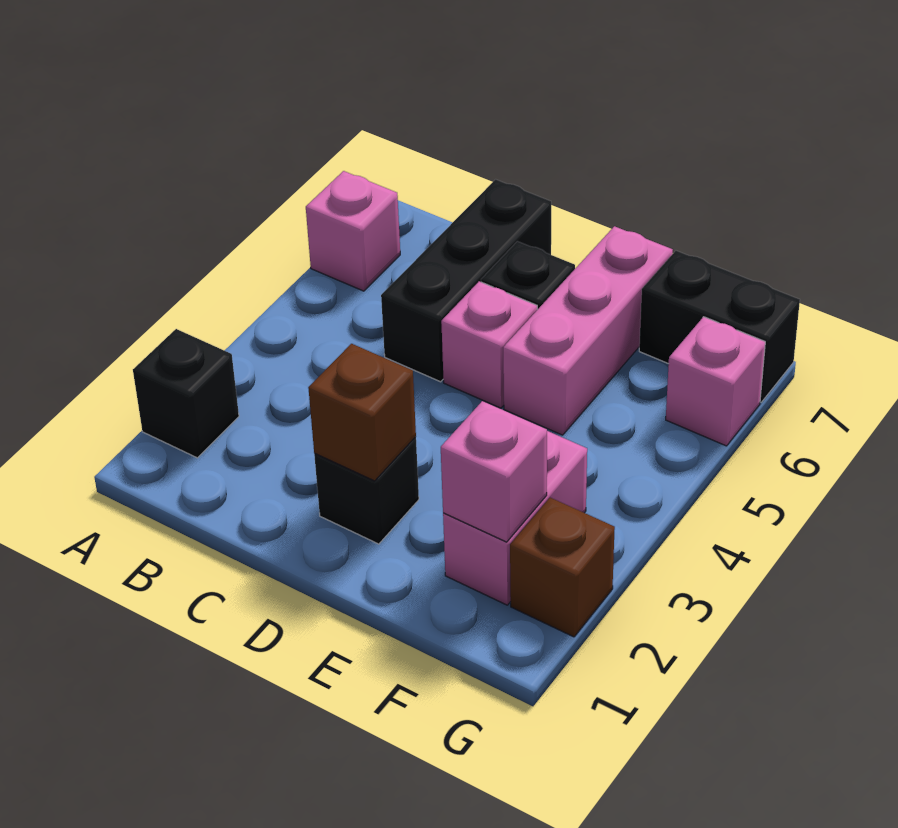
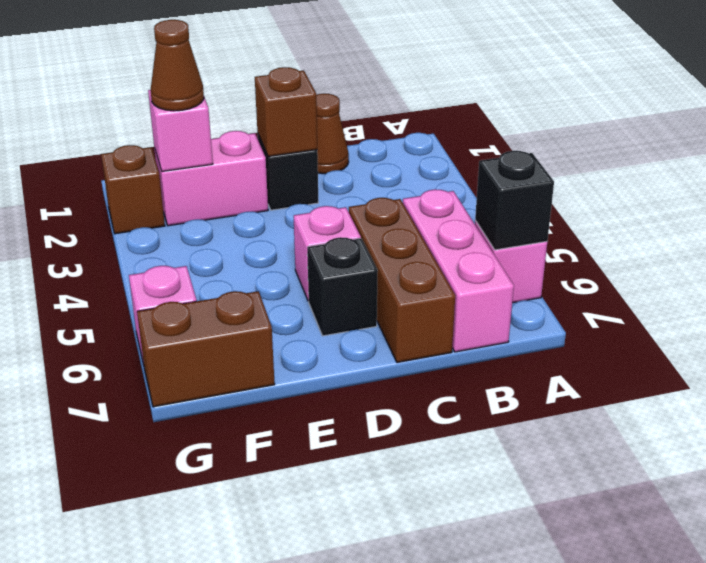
black brick A2 level 1 -> black brick A6 level 2
none -> brown cone C1 level 1
black brick C5:C7 level 1 -> brown brick C5:C7 level 1
pink brick E5:E7 level 1 -> pink brick B5:B7 level 1
pink brick F2:F3 level 1 -> pink brick E2:F2 level 1
none -> brown cone F2 level 3
black brick F7:G7 level 1 -> brown brick F7:G7 level 1

